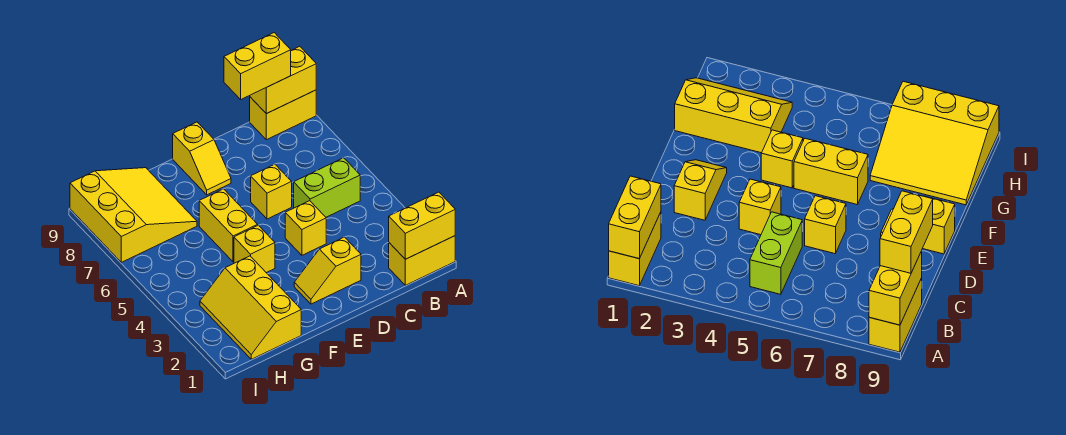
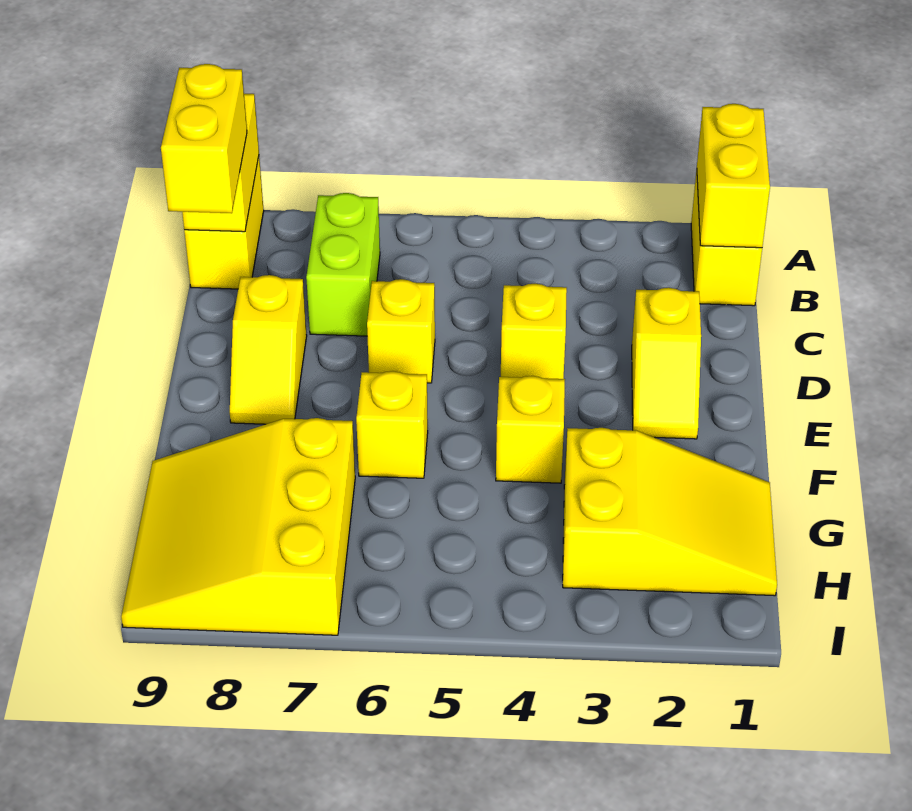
lime brick B5:C5 level 1 -> lime brick B7:C7 level 1
yellow slope E8:E9 level 1 top 9 -> yellow slope D8:E8 level 1 top D
yellow brick F5:F6 level 1 -> yellow brick F6 level 1
yellow slope G1:H3 level 1 top G -> yellow slope G1:H3 level 1 top 3
yellow slope G7:I9 level 1 top I -> yellow slope G7:I9 level 1 top 7

